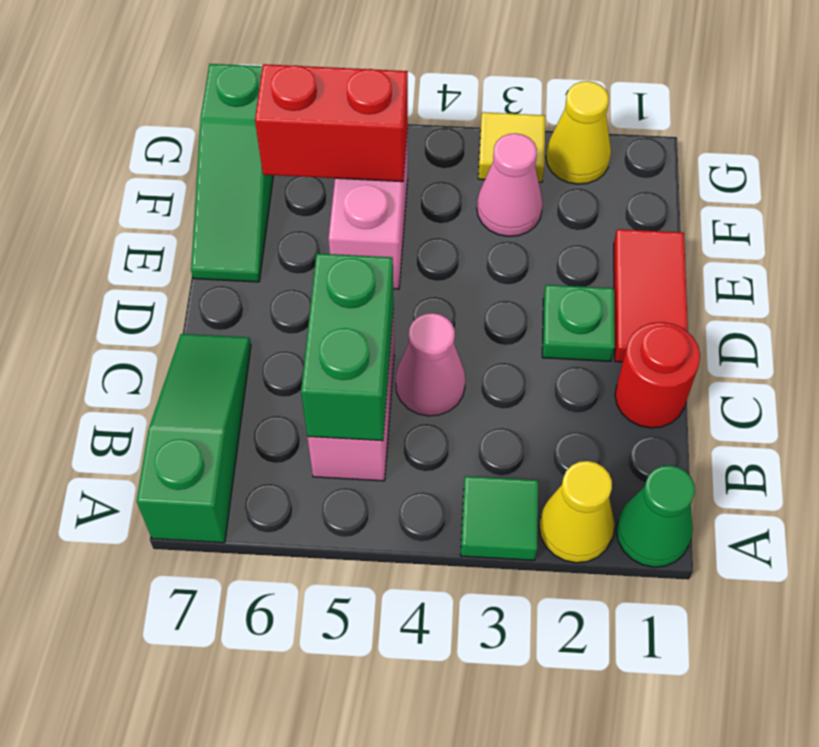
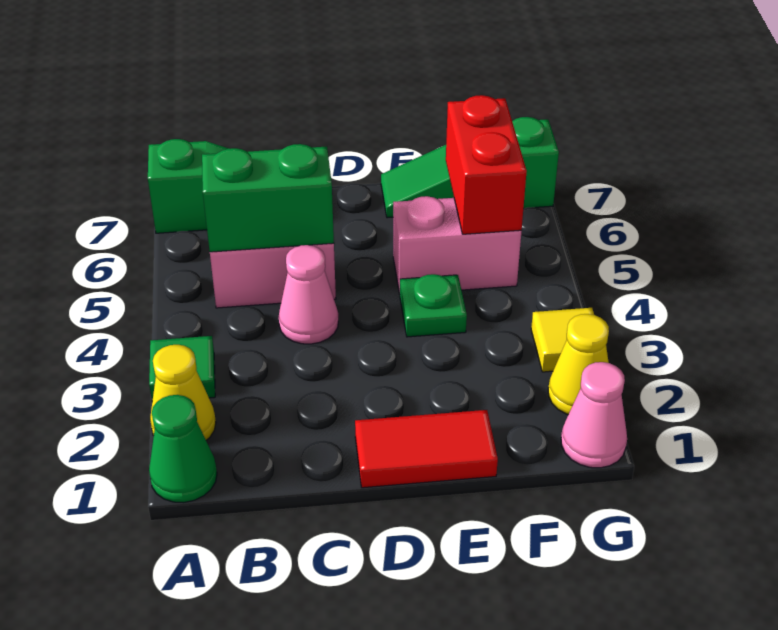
red round brick C1 level 1 -> none
green plate D2 level 1 -> green plate E4 level 1
pink cone F3 level 1 -> pink cone G1 level 1

